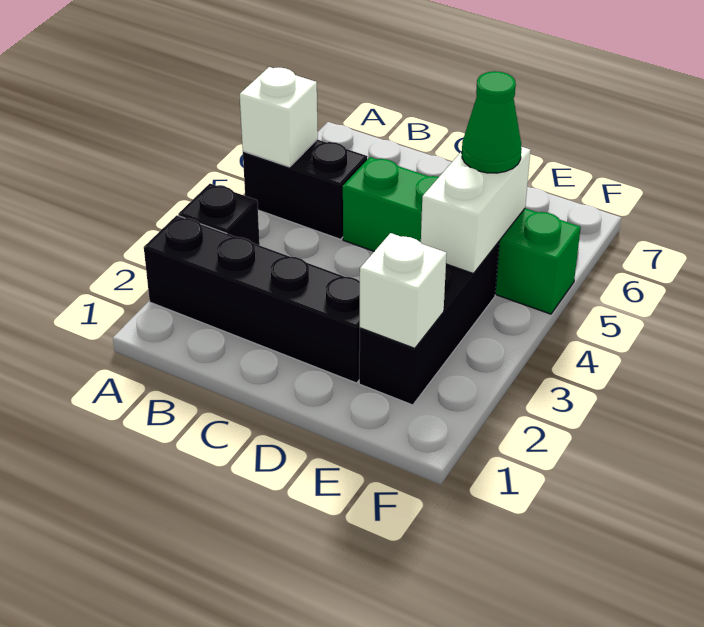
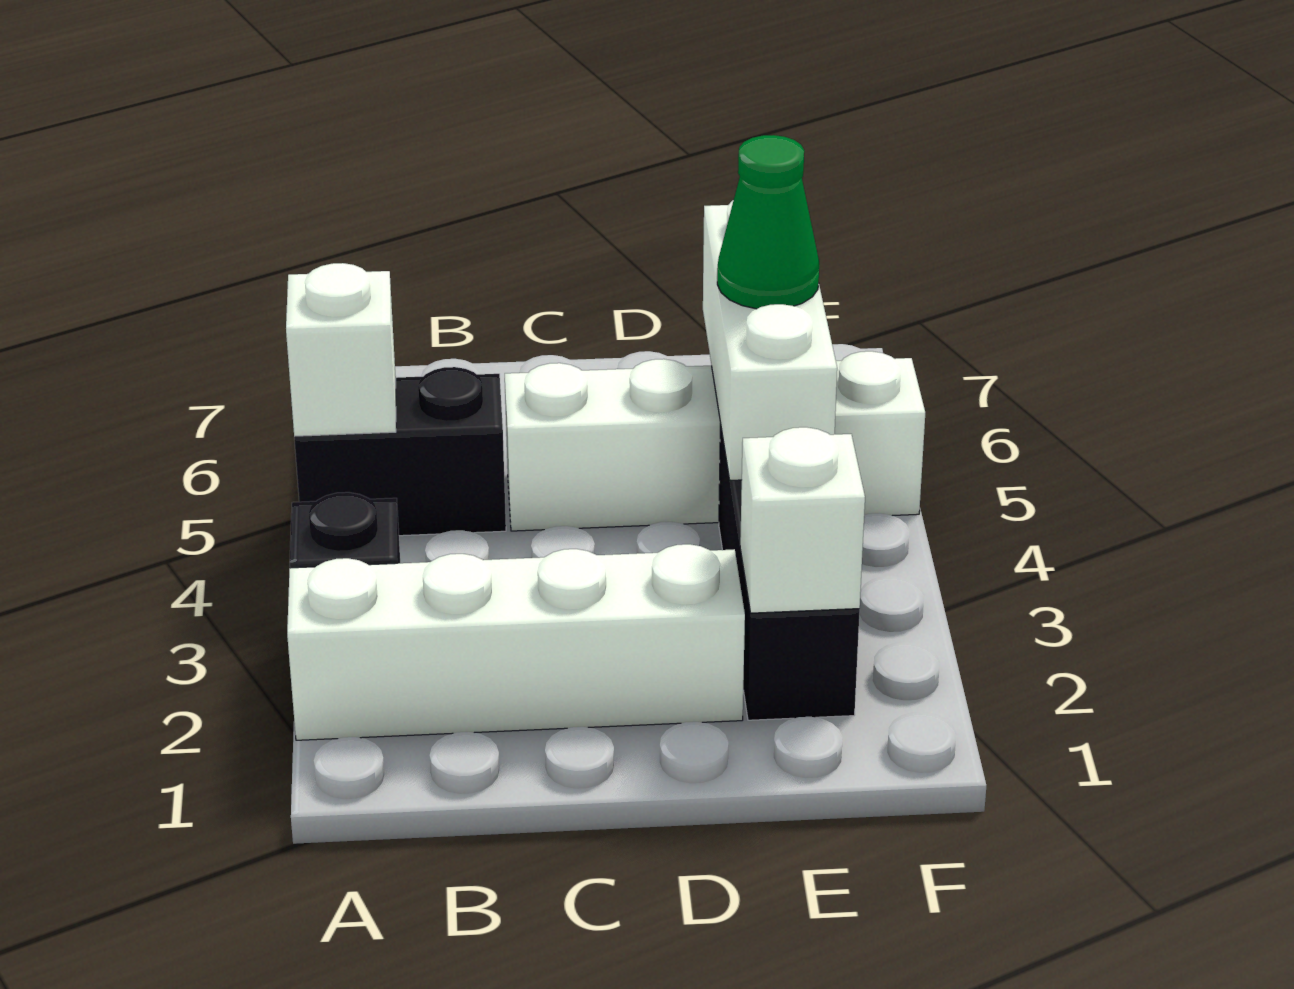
black brick A2:D2 level 1 -> white brick A2:D2 level 1
green brick C5:F5 level 1 -> white brick C5:F5 level 1
white brick E4:E5 level 2 -> white brick E4:E6 level 2

